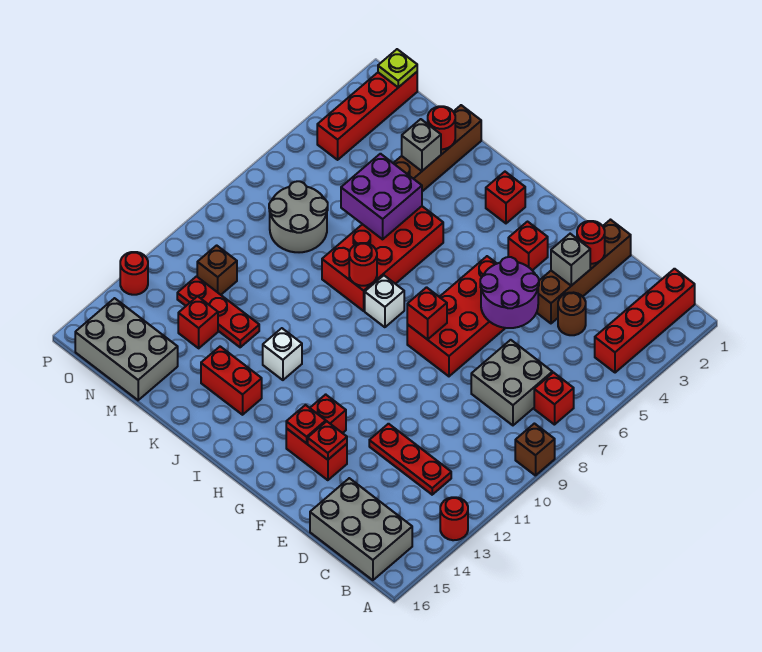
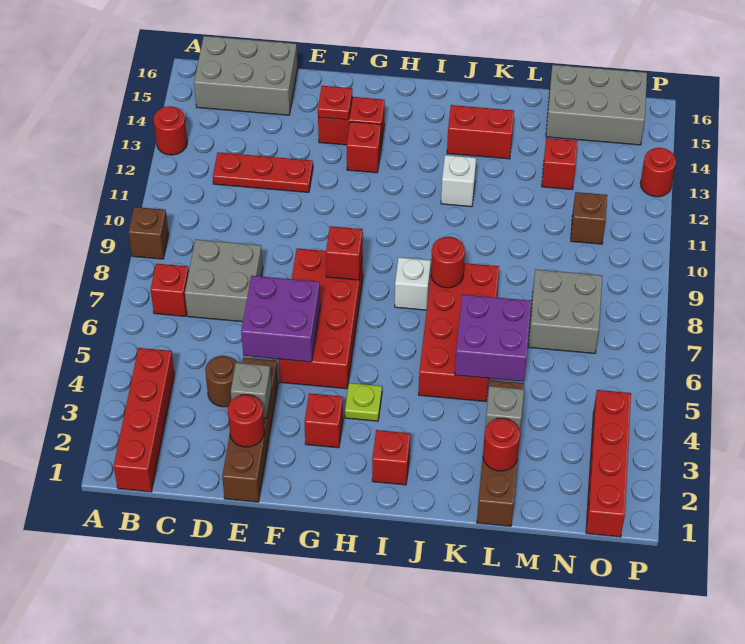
purple round brick E5:F6 level 2 -> purple brick E5:F6 level 2
red plate G14 level 2 -> none
red plate L12:N12 level 1 -> none
grey round brick M7:N8 level 1 -> grey brick M7:N8 level 1
lime plate O1 level 2 -> lime plate H4 level 1

